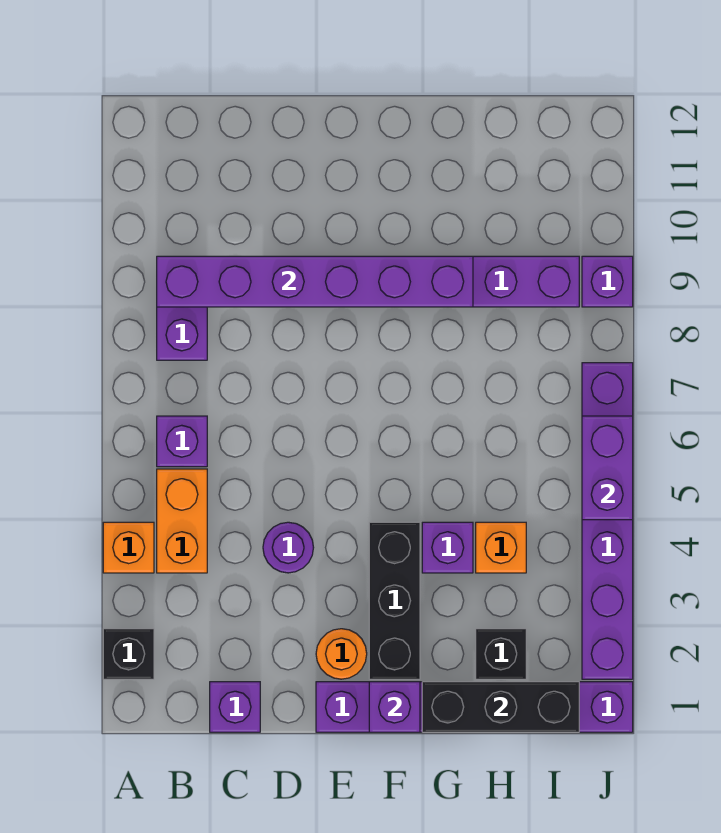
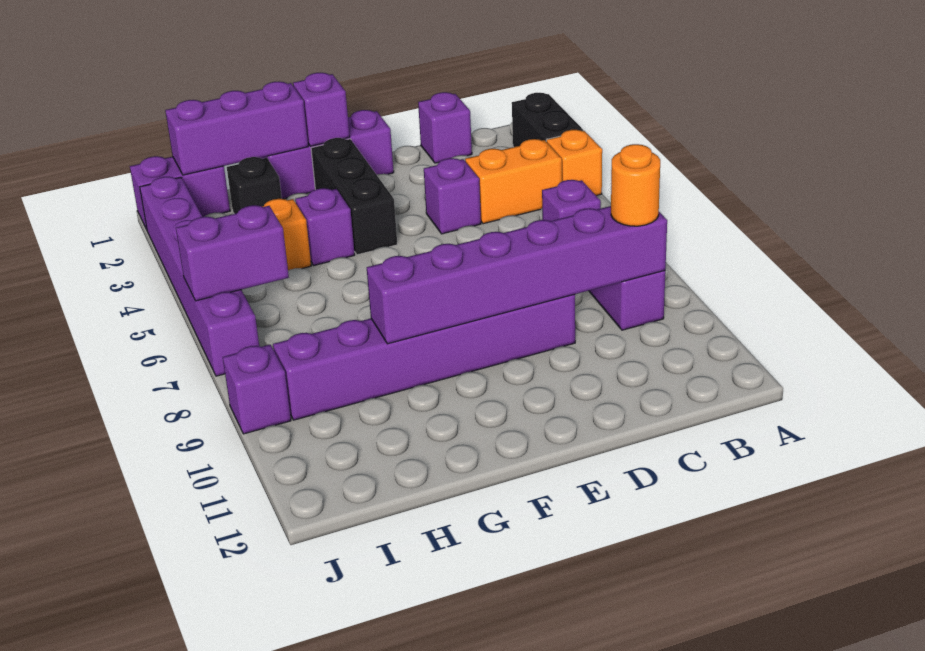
black brick A2 level 1 -> black brick A2:A3 level 1
orange brick B4:B5 level 1 -> orange brick B4:C4 level 1
purple round brick D4 level 1 -> purple brick D4 level 1
orange round brick E2 level 1 -> orange round brick B9 level 3
black brick G1:I1 level 2 -> purple brick G1:I1 level 2
purple brick J5:J6 level 2 -> purple brick I6:J6 level 2

